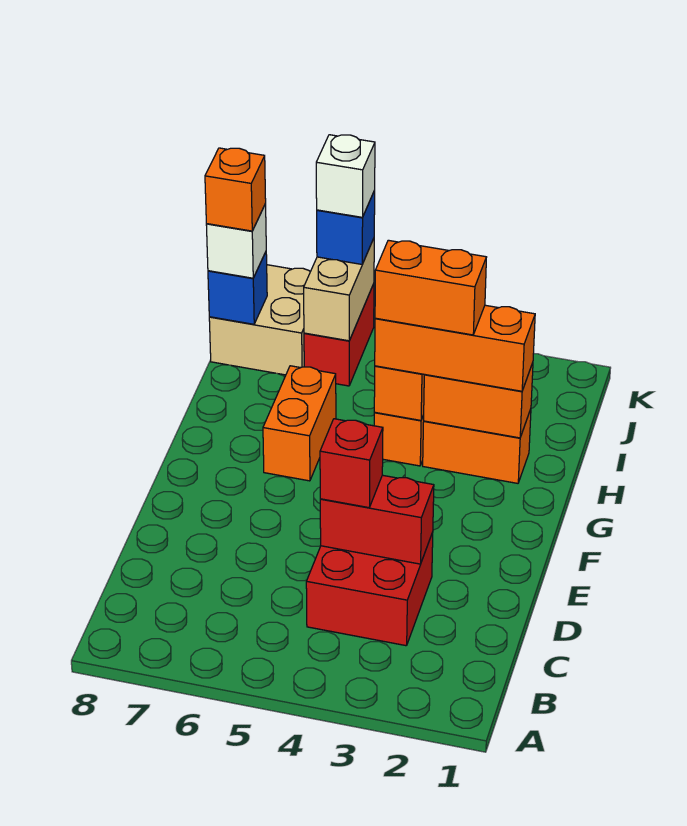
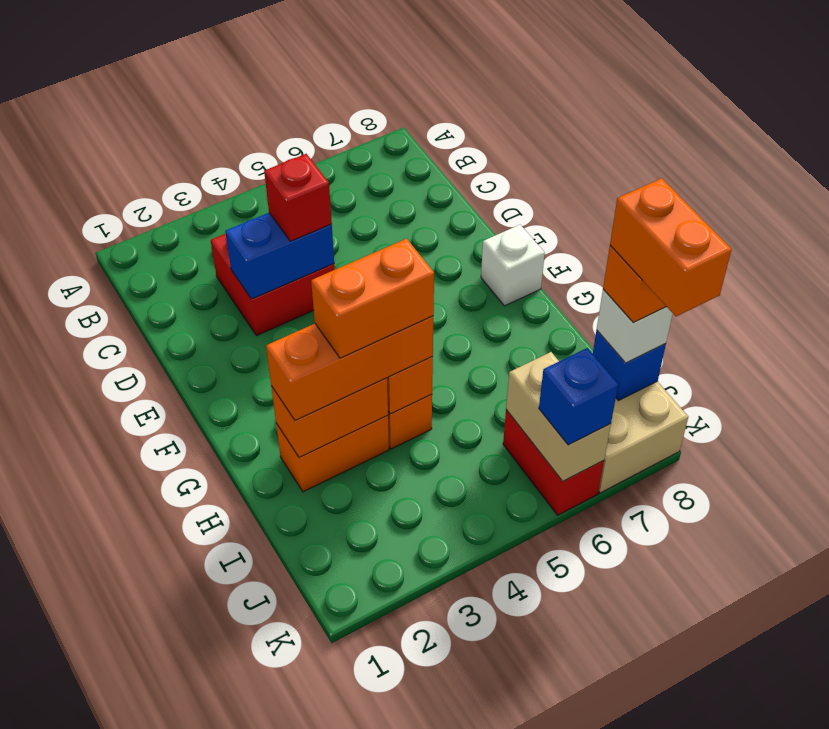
red brick D3:D4 level 2 -> blue brick D3:D4 level 2
orange brick G6:H6 level 1 -> orange brick J8:K8 level 5
white brick K6 level 4 -> white brick F8 level 1

